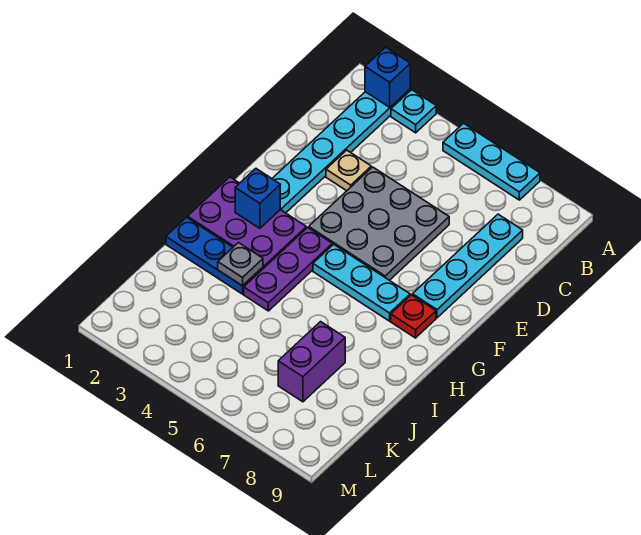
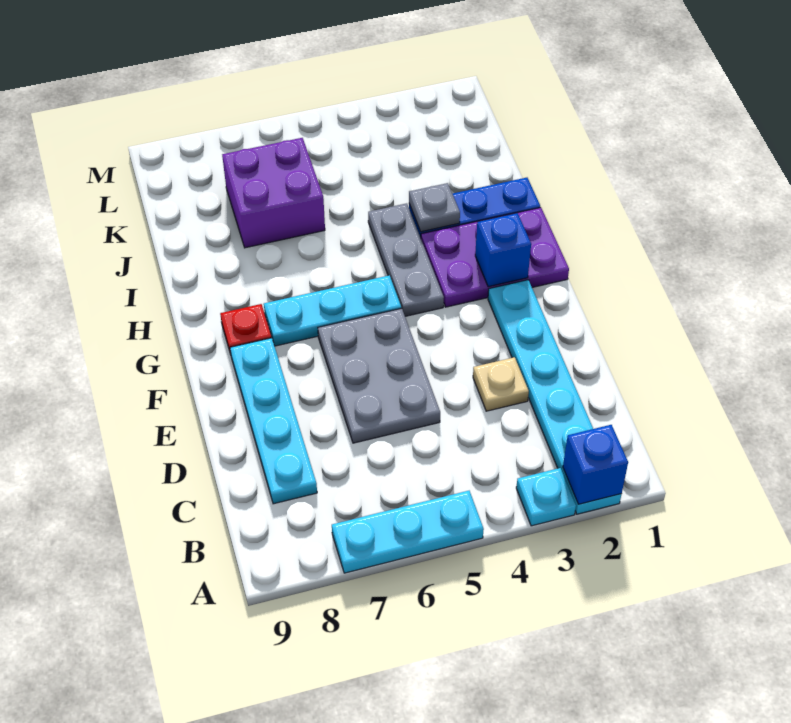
grey plate D4:F6 level 1 -> grey plate D5:F6 level 1
purple plate G4:I4 level 1 -> grey plate G4:I4 level 1
purple brick J7:K7 level 1 -> purple brick J6:K7 level 1

